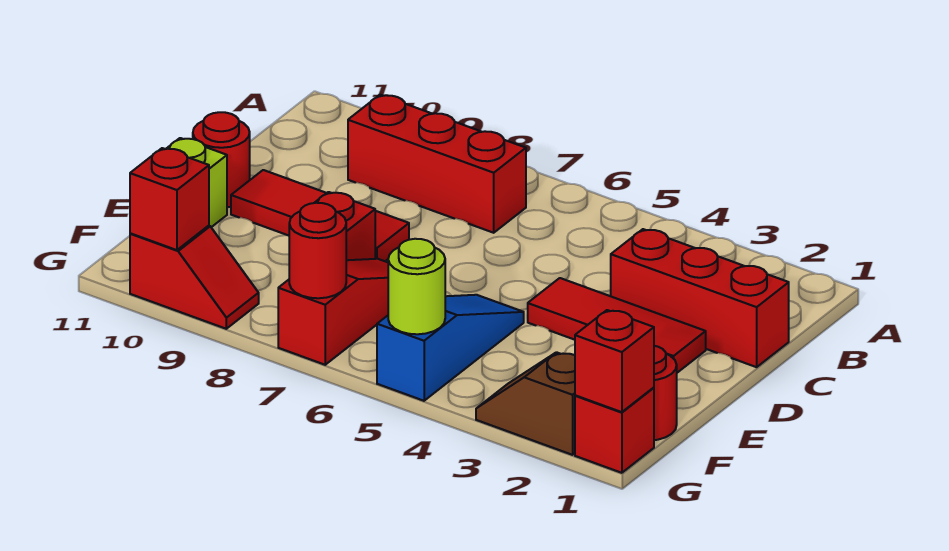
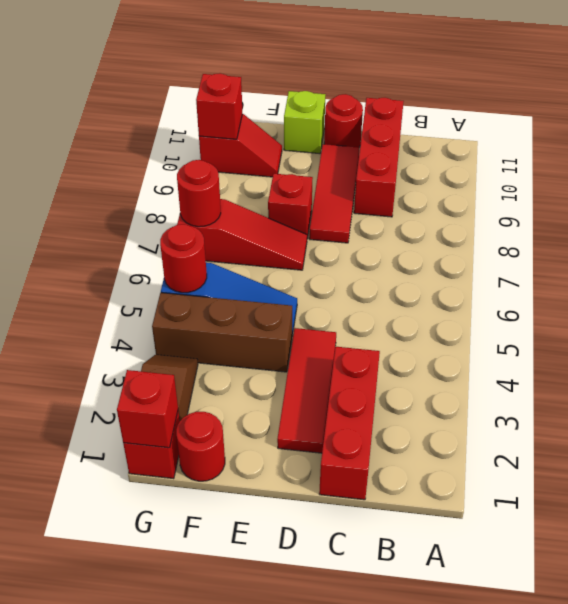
red brick B7:B9 level 1 -> red brick C9:C11 level 1
none -> brown brick E4:G4 level 1
lime round brick G5 level 2 -> red round brick G5 level 2
red slope G9:G10 level 1 top 10 -> red slope F10:G10 level 1 top G

